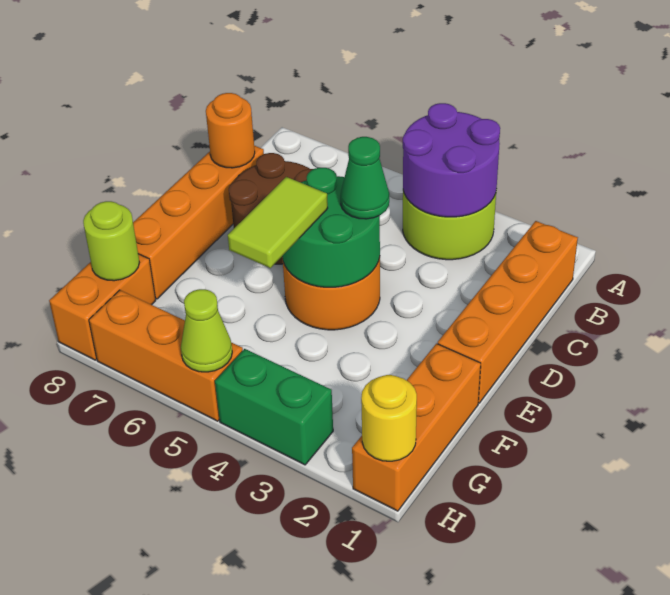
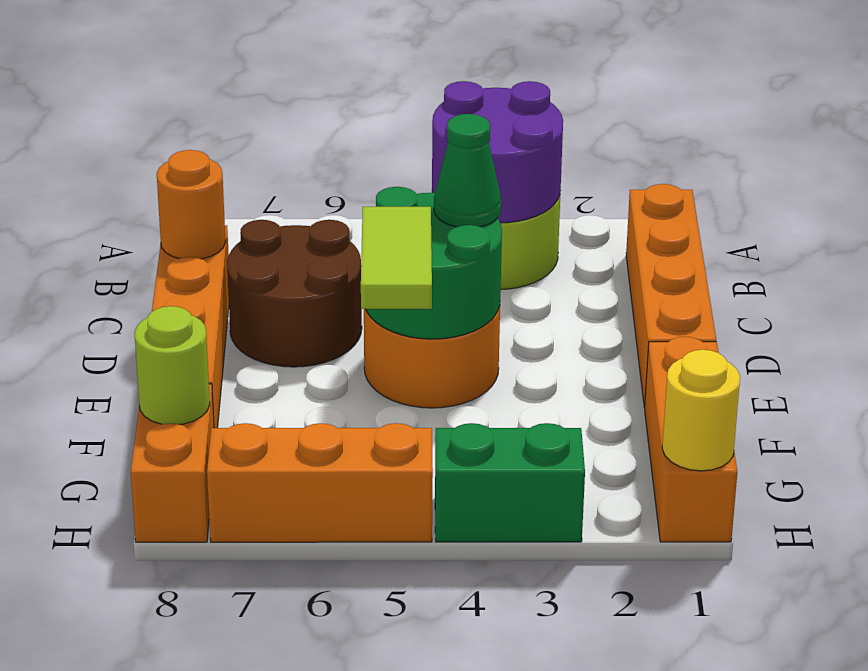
lime cone H5 level 2 -> none

